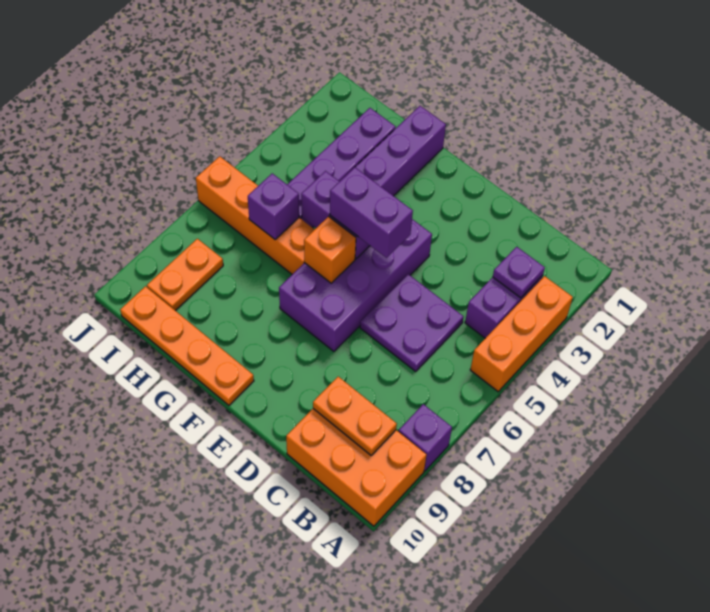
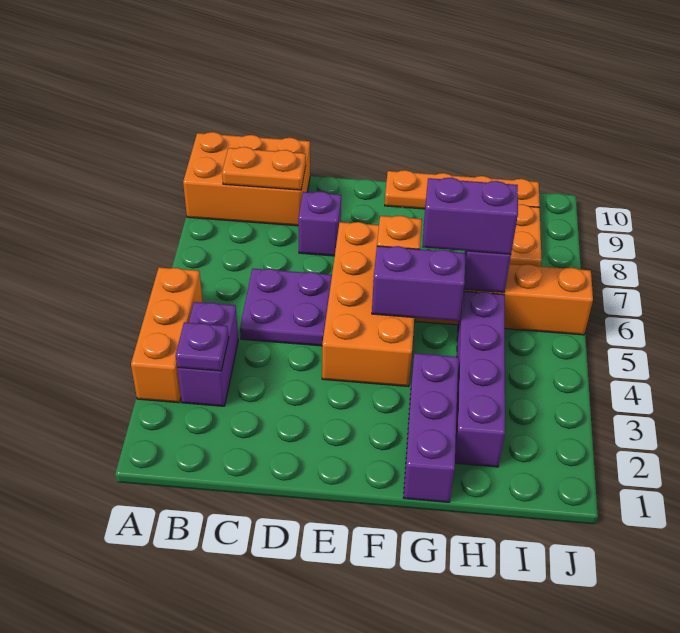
purple brick A8 level 1 -> purple brick D8 level 1
purple brick E4:F7 level 1 -> orange brick E4:F7 level 1
purple brick E5:F5 level 3 -> purple brick G6:H6 level 3

